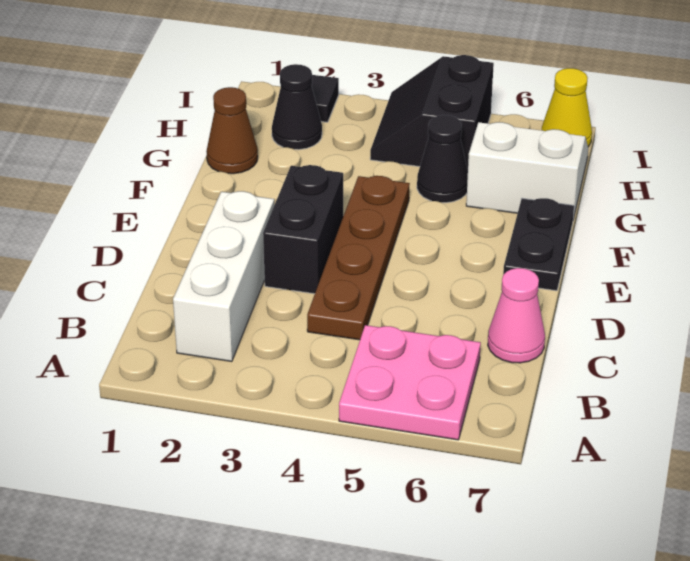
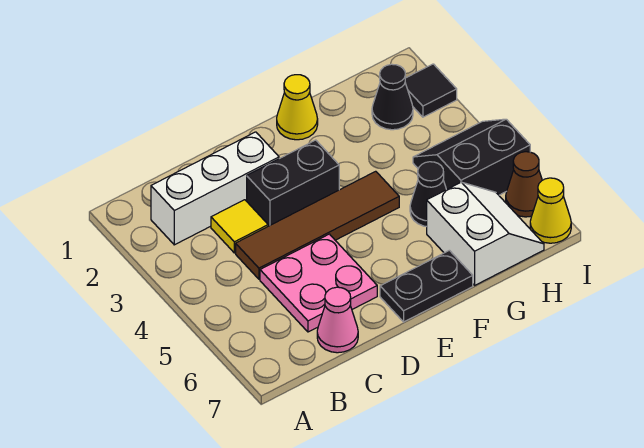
pink plate A5:B6 level 1 -> pink plate C5:D6 level 1
none -> yellow tile C3 level 1
brown plate C4:F4 level 1 -> brown tile C4:F4 level 1
none -> yellow cone F1 level 1
brown cone G1 level 1 -> brown cone I6 level 1

